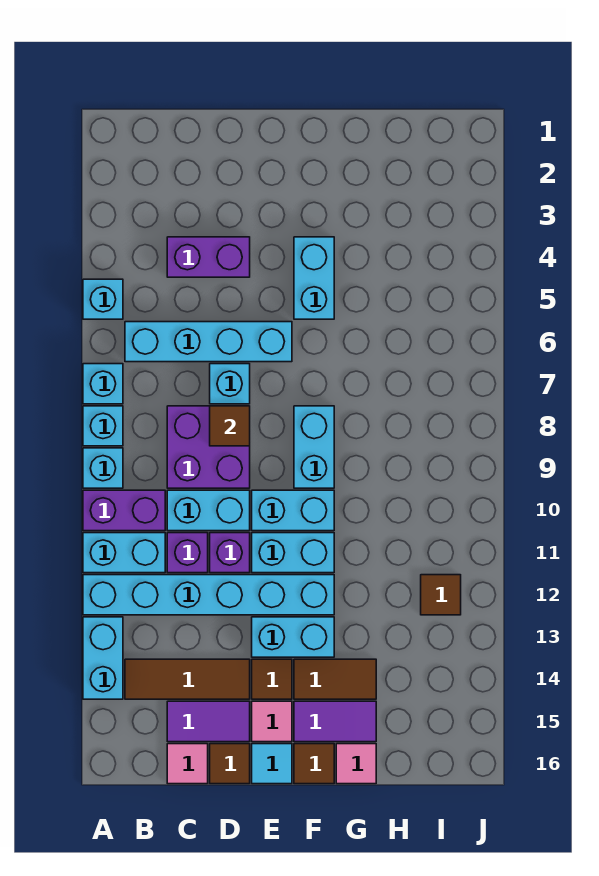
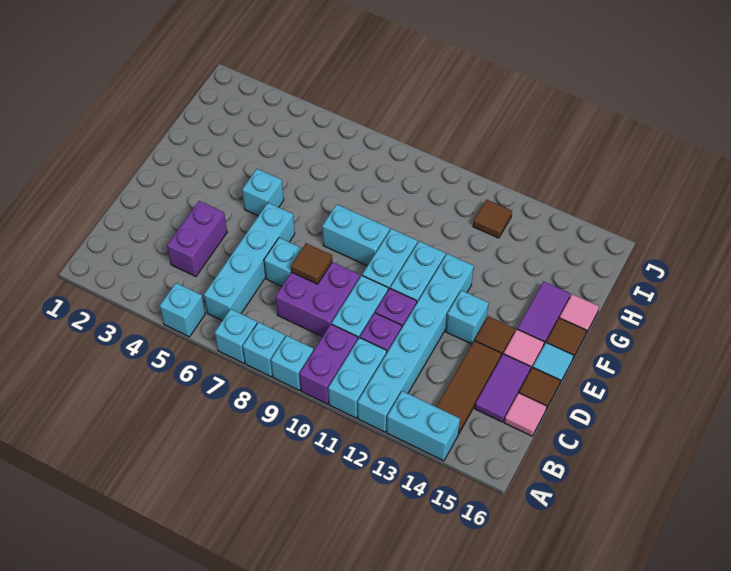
cyan brick E13:F13 level 1 -> cyan brick E13 level 1
cyan brick F4:F5 level 1 -> cyan brick F5 level 1
brown tile F14:G14 level 1 -> none

